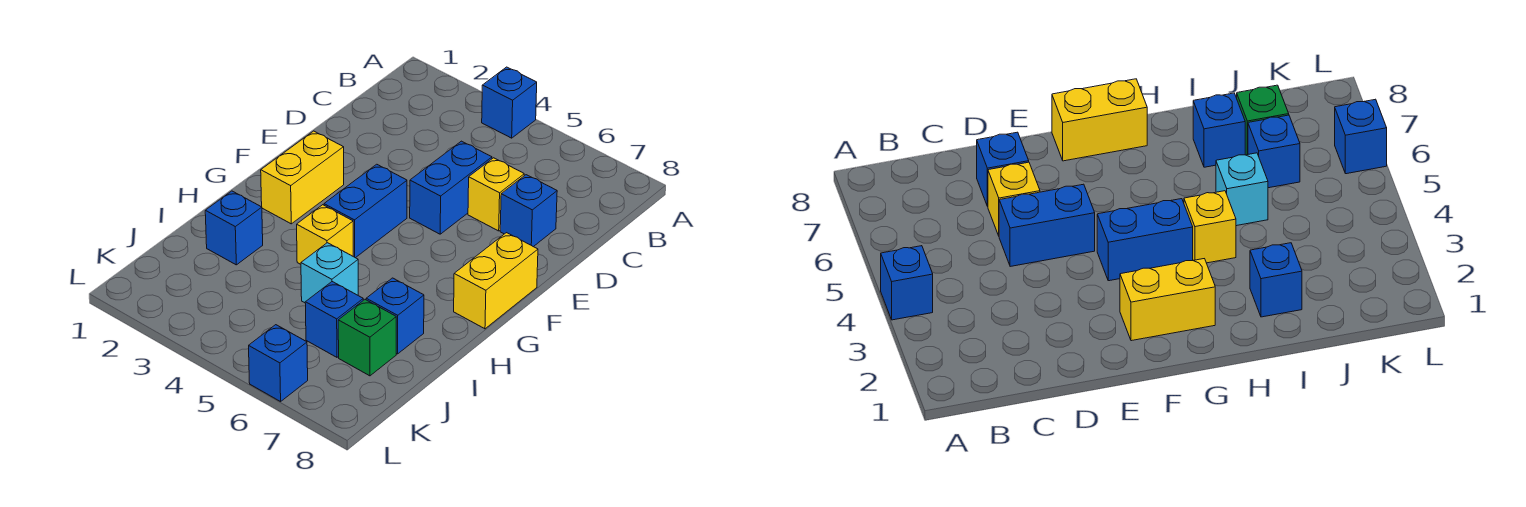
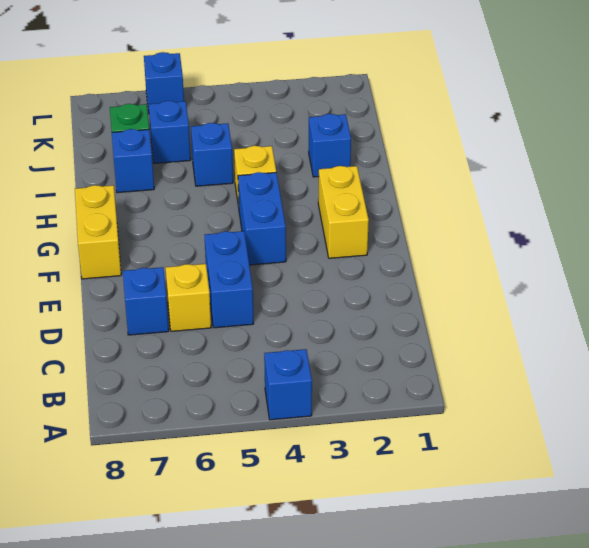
cyan brick I5 level 1 -> blue brick I5 level 1

